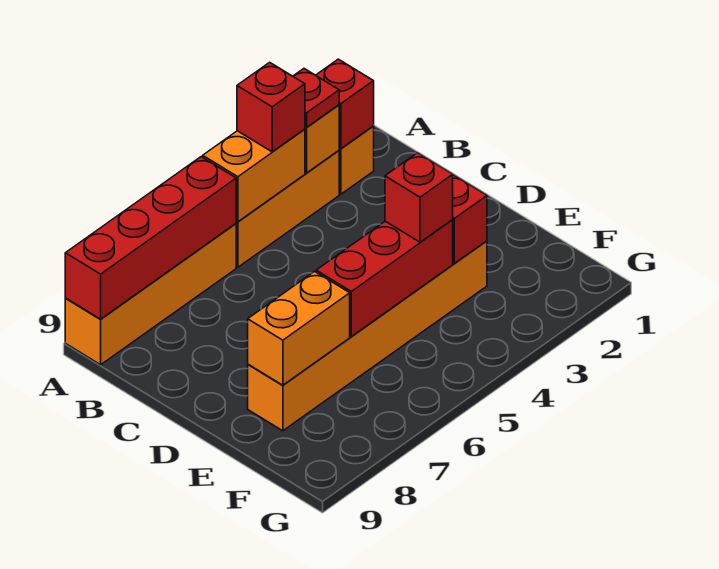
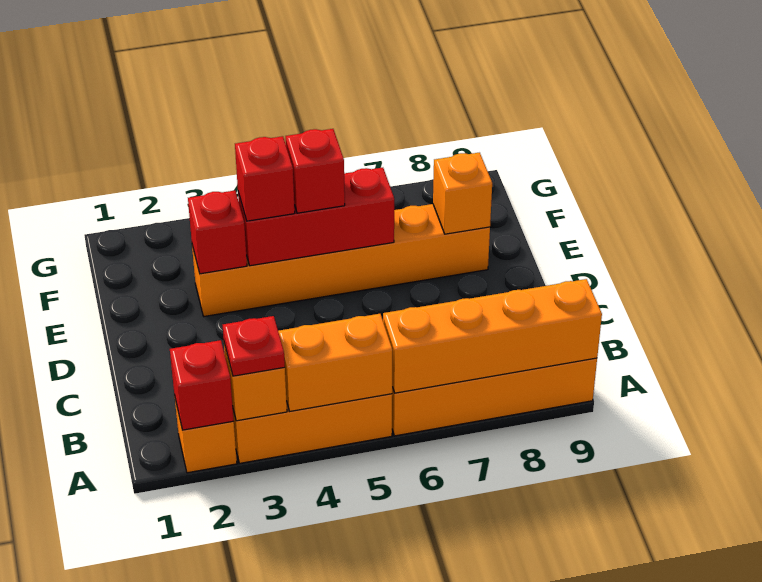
red brick A4 level 3 -> red brick E5 level 3
red brick A6:A9 level 2 -> orange brick A6:A9 level 2
orange brick E7:E8 level 2 -> orange brick E8 level 2

